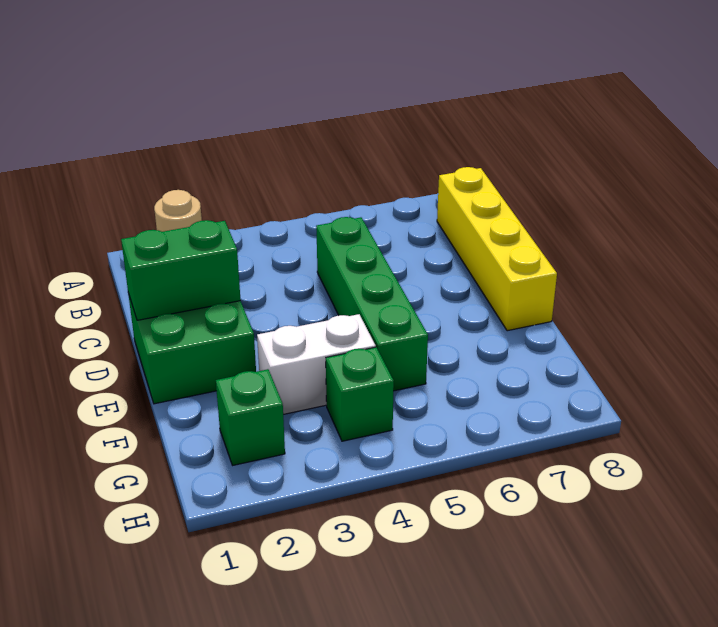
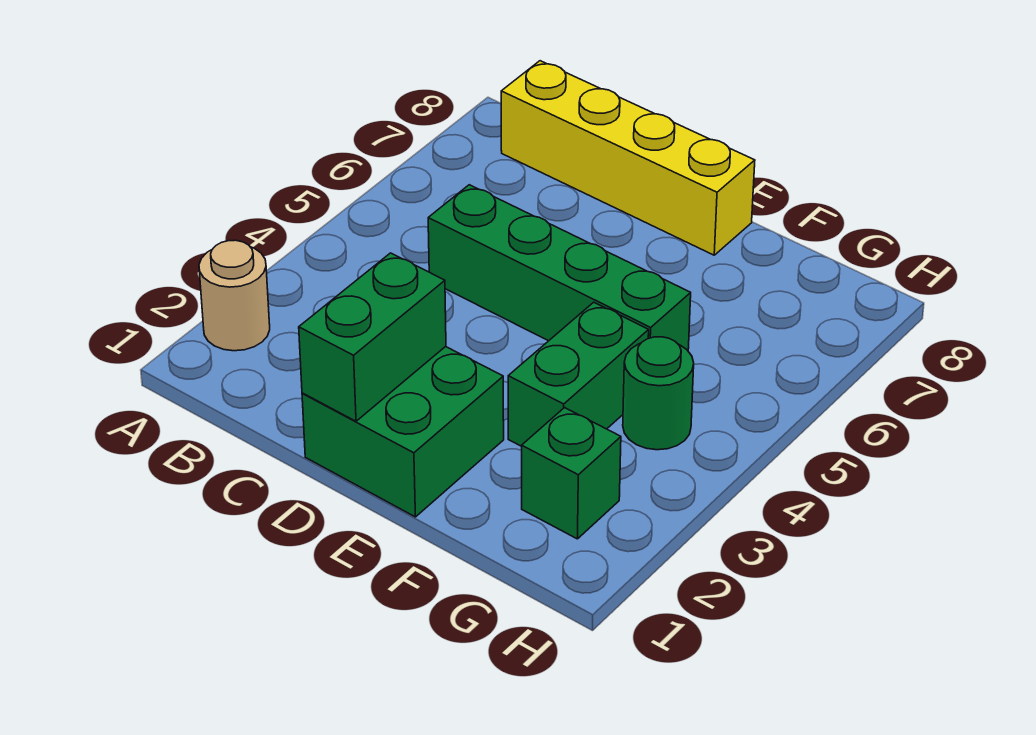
white brick F3:F4 level 1 -> green brick F3:F4 level 1
green brick G4 level 1 -> green round brick G4 level 1

